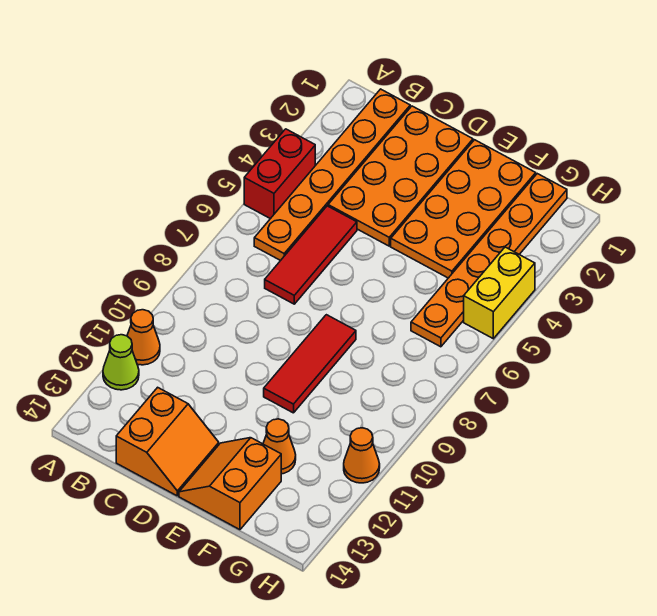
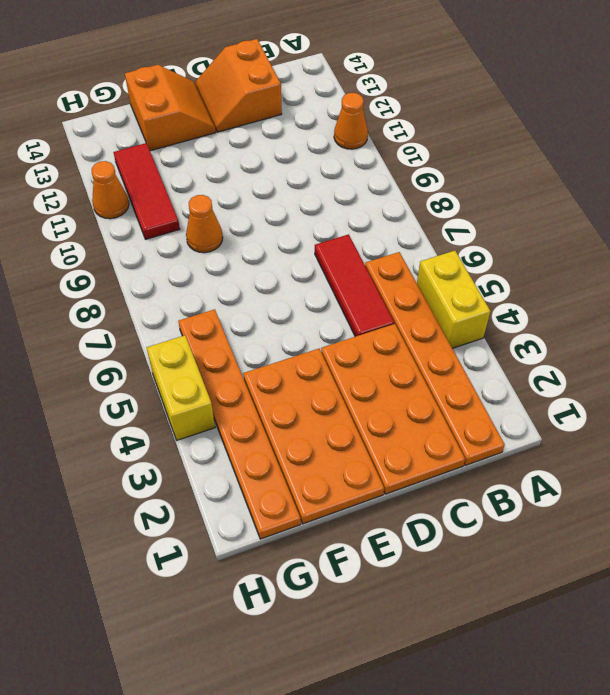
red brick A4:A5 level 1 -> yellow brick A4:A5 level 1
lime cone A12 level 1 -> none
red tile E8:E10 level 1 -> red tile G10:G12 level 1
orange cone F12 level 1 -> orange cone F9 level 1

